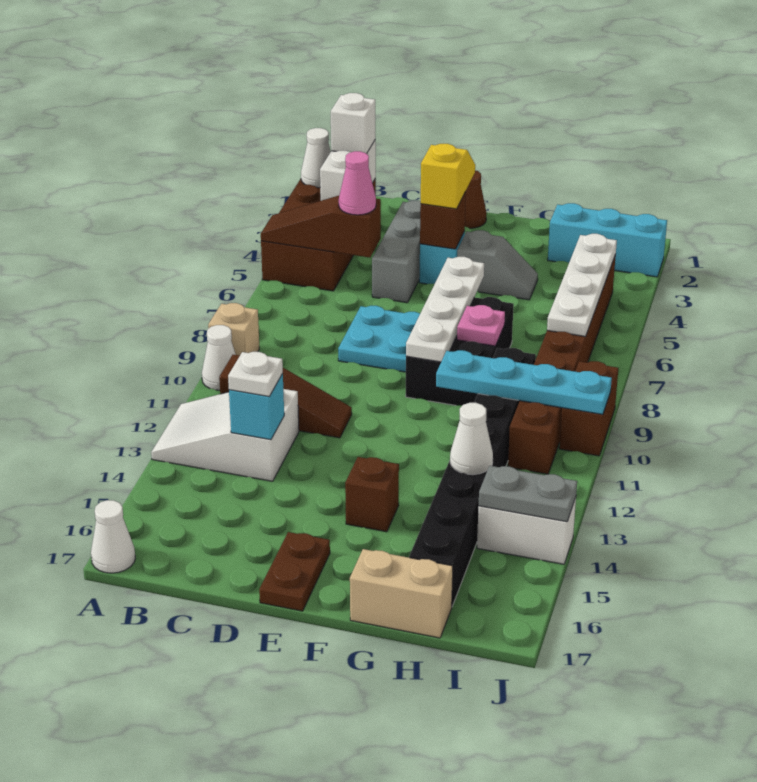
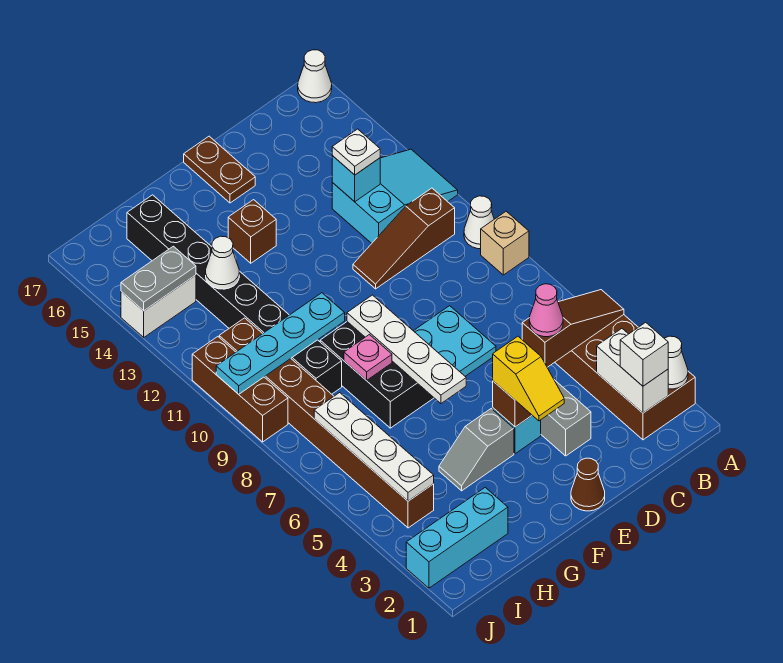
white slope A12:C13 level 1 top C -> cyan slope A12:C13 level 1 top C
tan brick G17:H17 level 1 -> none
brown brick J9:J10 level 1 -> brown brick J9:J11 level 1

